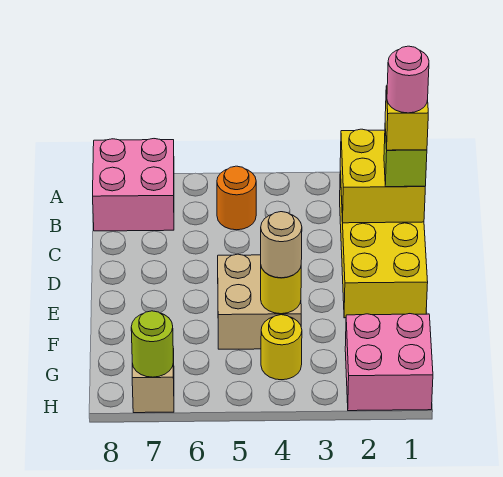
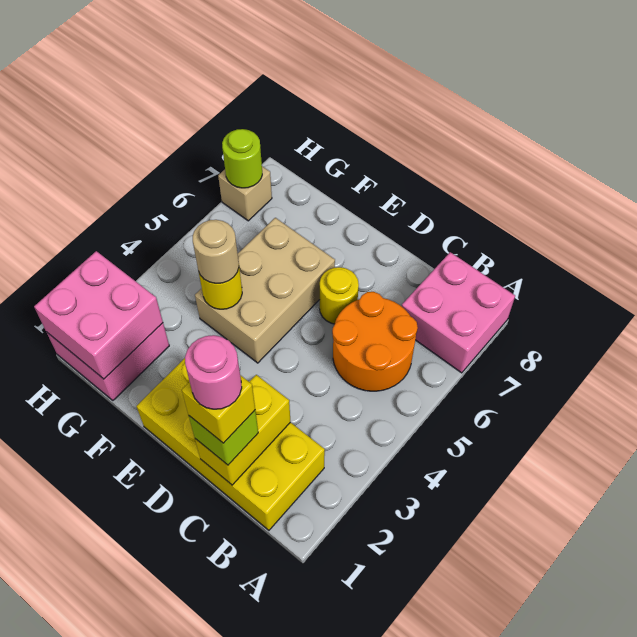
yellow brick B1:C2 level 2 -> yellow brick C1:C2 level 2
orange round brick B5 level 1 -> orange round brick B5:C6 level 1
tan brick E4:F5 level 1 -> tan brick E4:F6 level 1
none -> pink brick G1:H2 level 2
yellow round brick G4 level 1 -> yellow round brick D6 level 1

